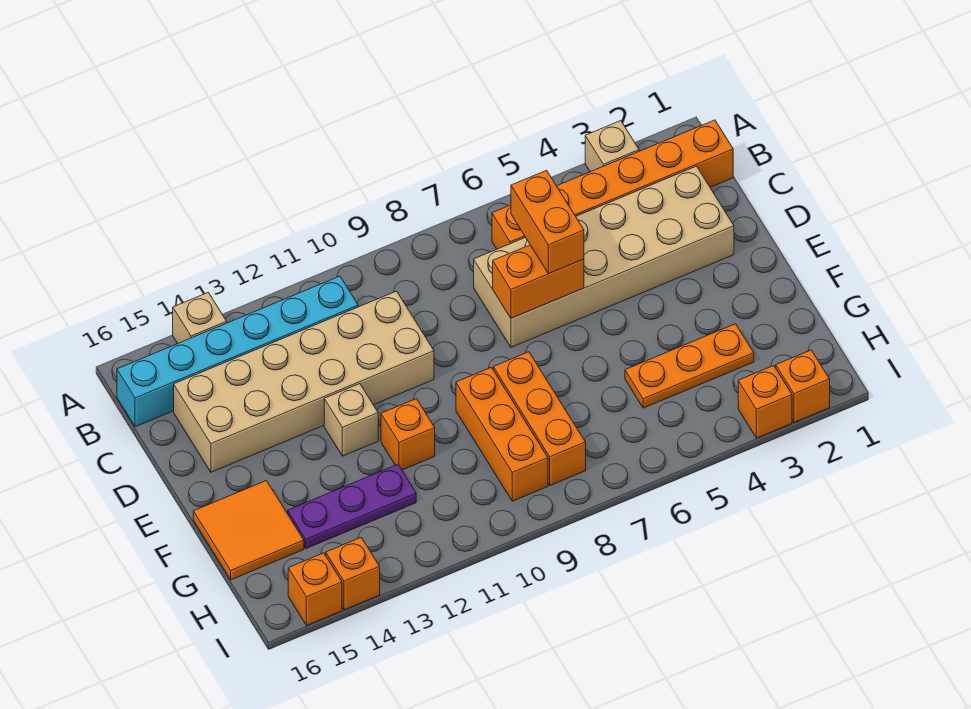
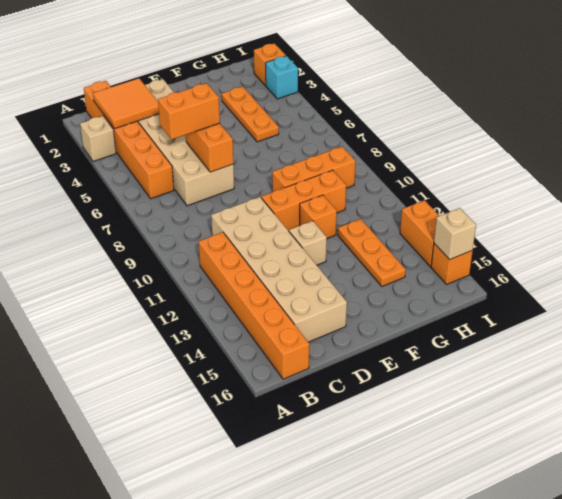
tan brick A14 level 1 -> tan brick I15 level 2
cyan brick B11:B16 level 1 -> orange brick B11:B16 level 1
orange brick F8:H8 level 1 -> orange brick E10:G10 level 1
orange tile F15:G16 level 1 -> orange tile B2:C3 level 2
purple plate G12:G14 level 1 -> orange plate G12:G14 level 1
orange brick I3 level 1 -> cyan brick I3 level 1
orange brick I14 level 1 -> orange brick I13:I14 level 1

